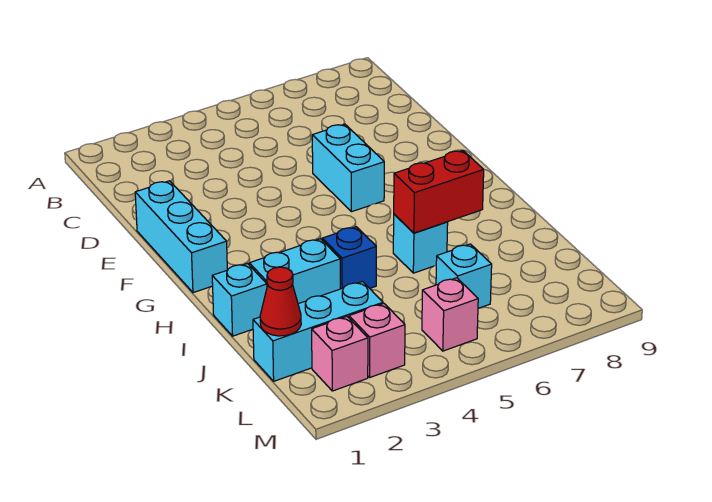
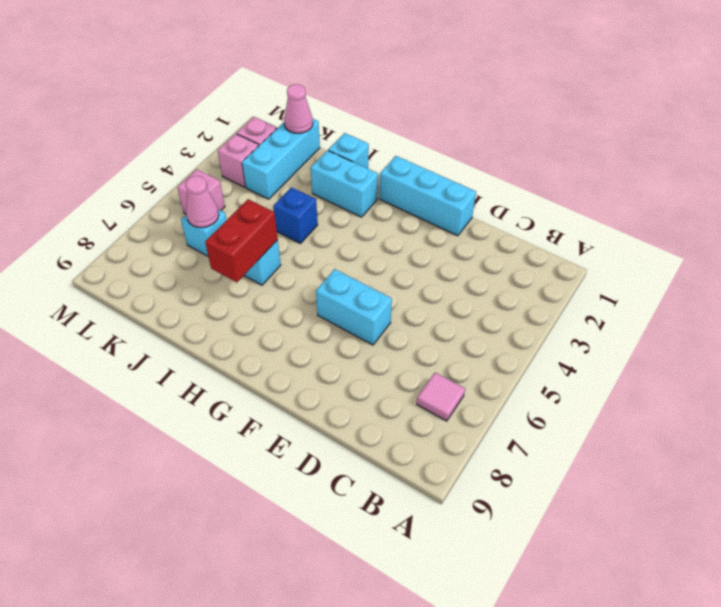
none -> pink tile B7 level 1
cyan brick I2:I3 level 1 -> cyan brick H2:I2 level 1
red cone K1 level 2 -> pink cone K1 level 2
none -> pink cone K6 level 2

